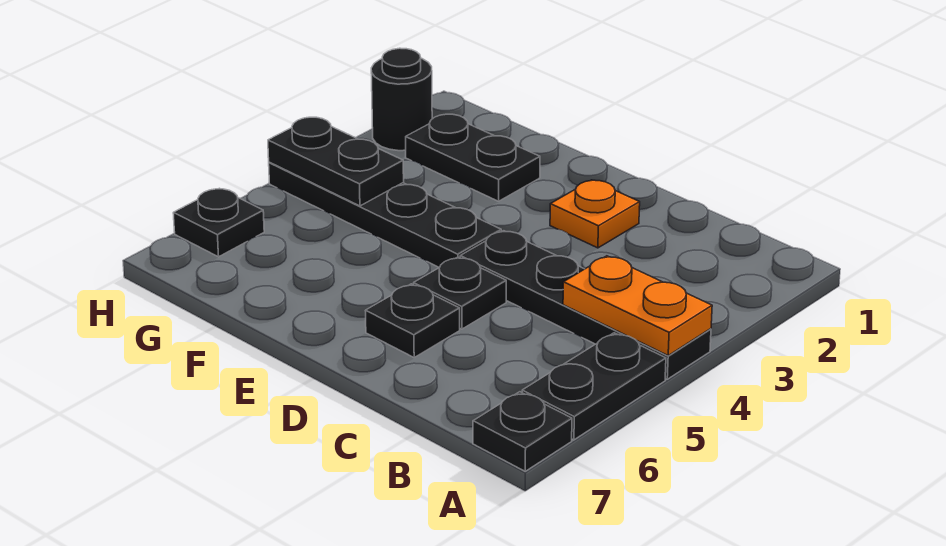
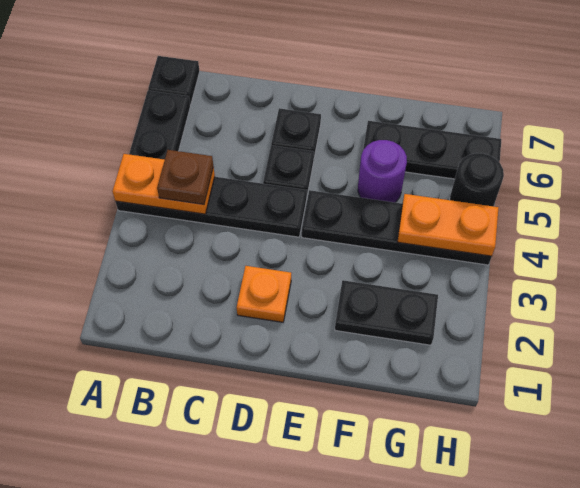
none -> brown plate B4 level 3
none -> purple round brick F5 level 1
black plate G4:H4 level 2 -> orange plate G4:H4 level 2
black round brick H2 level 1 -> black round brick H5 level 1
black plate H6 level 1 -> black plate F6:H6 level 1

